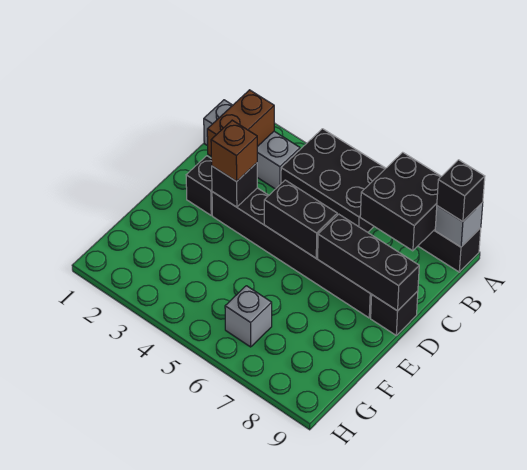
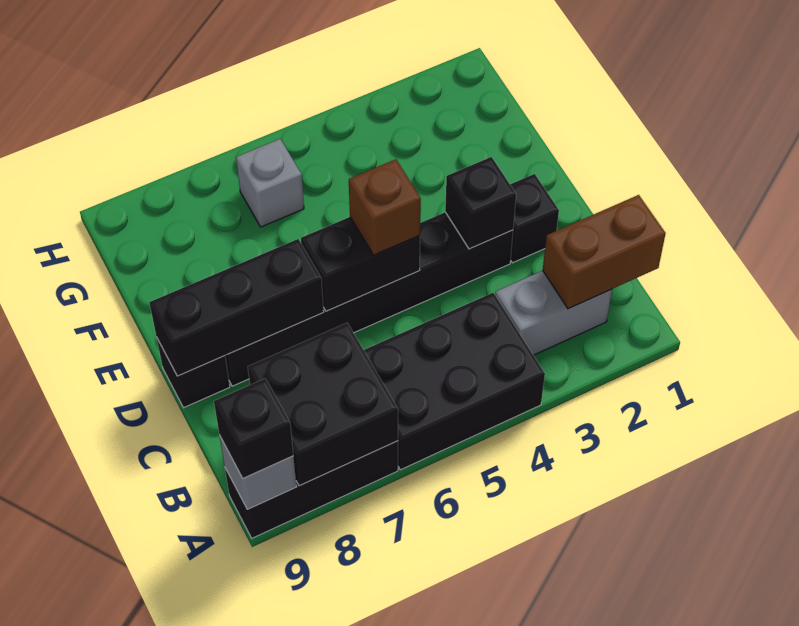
grey brick B1:B3 level 1 -> grey brick B2:B3 level 1
brown brick B2:C2 level 2 -> brown brick B1:B2 level 2
brown brick D3 level 3 -> brown brick D5 level 3

